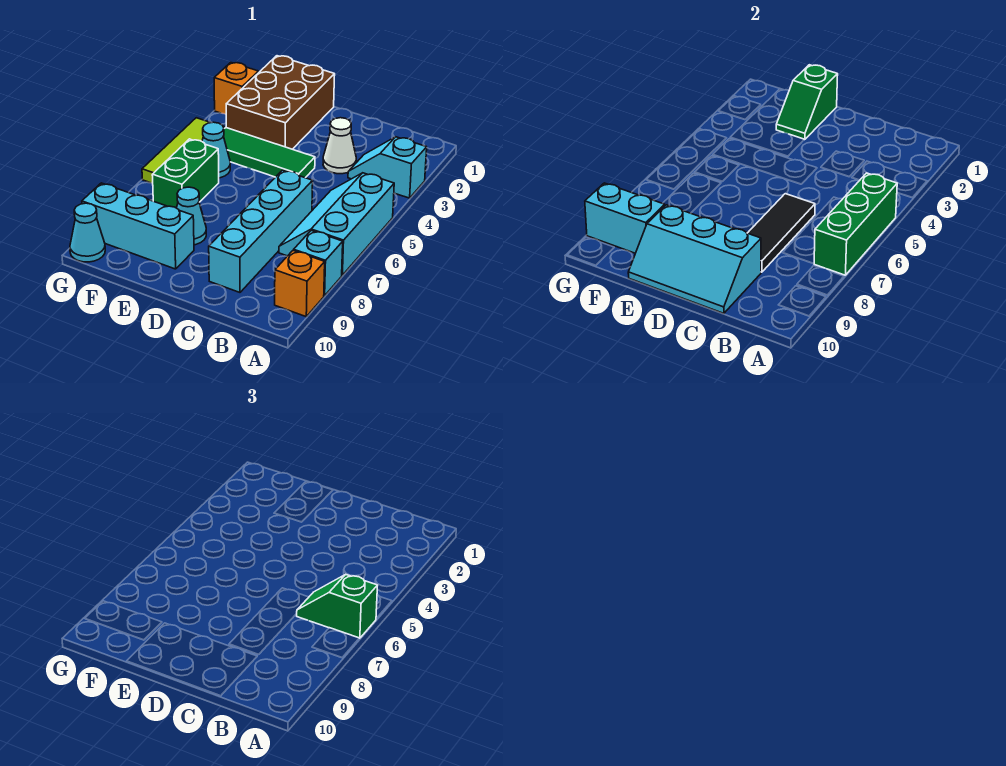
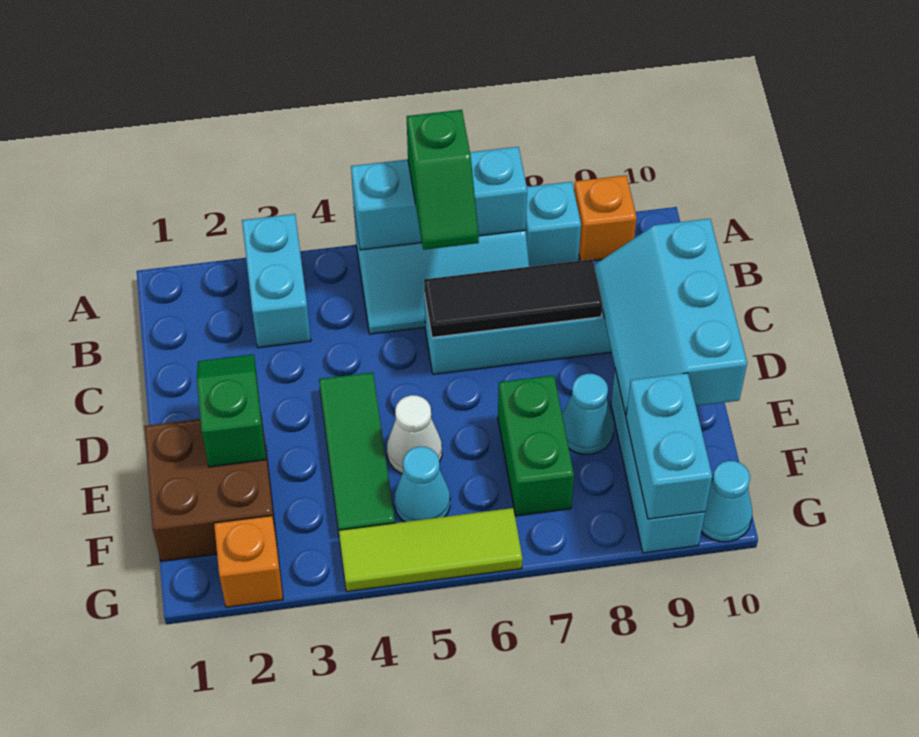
cyan slope A3:B3 level 1 top A -> cyan brick A3:B3 level 1
green brick A5:A7 level 2 -> cyan brick A5:A7 level 2
white cone C3 level 1 -> white cone E5 level 1
cyan slope C9:E10 level 2 top 9 -> cyan slope C9:E10 level 2 top 10
brown brick E1:F3 level 1 -> brown brick E1:F2 level 1
green slope E1:E2 level 2 top 1 -> green slope D2:E2 level 2 top E
green brick F6:F7 level 1 -> green brick E7:F7 level 1

